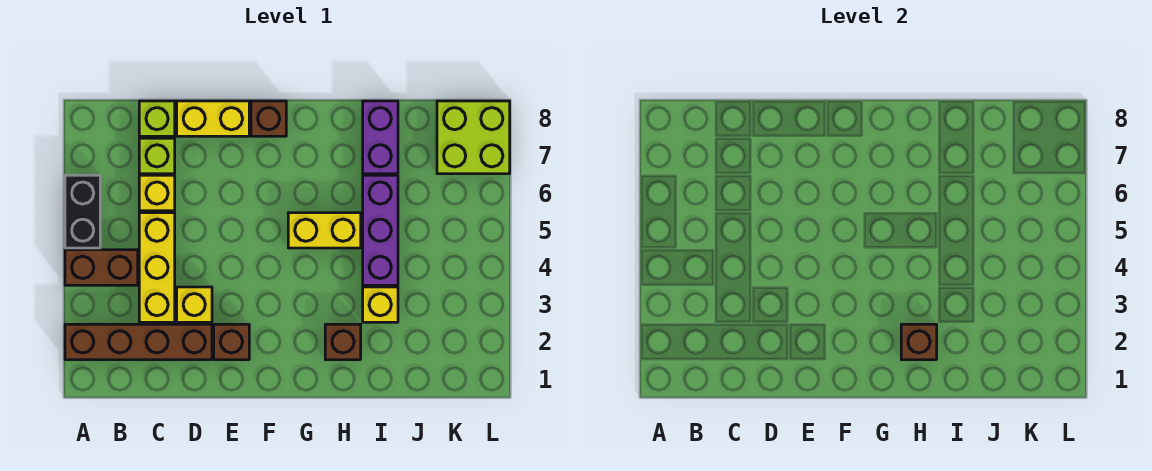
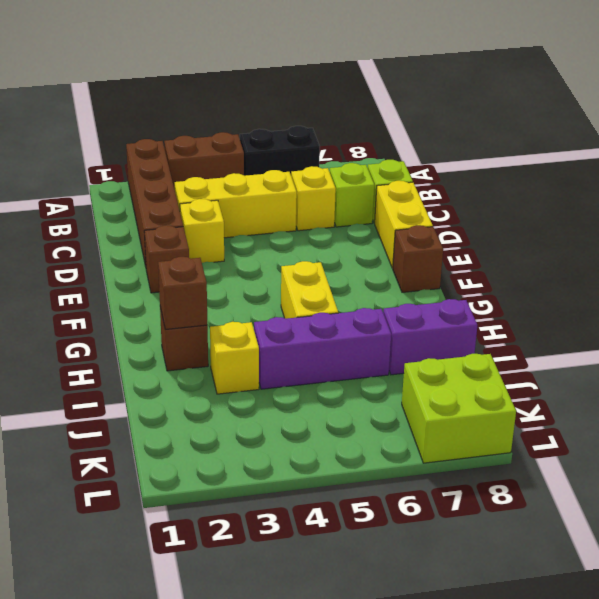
brown brick A4:B4 level 1 -> brown brick A3:A4 level 1

